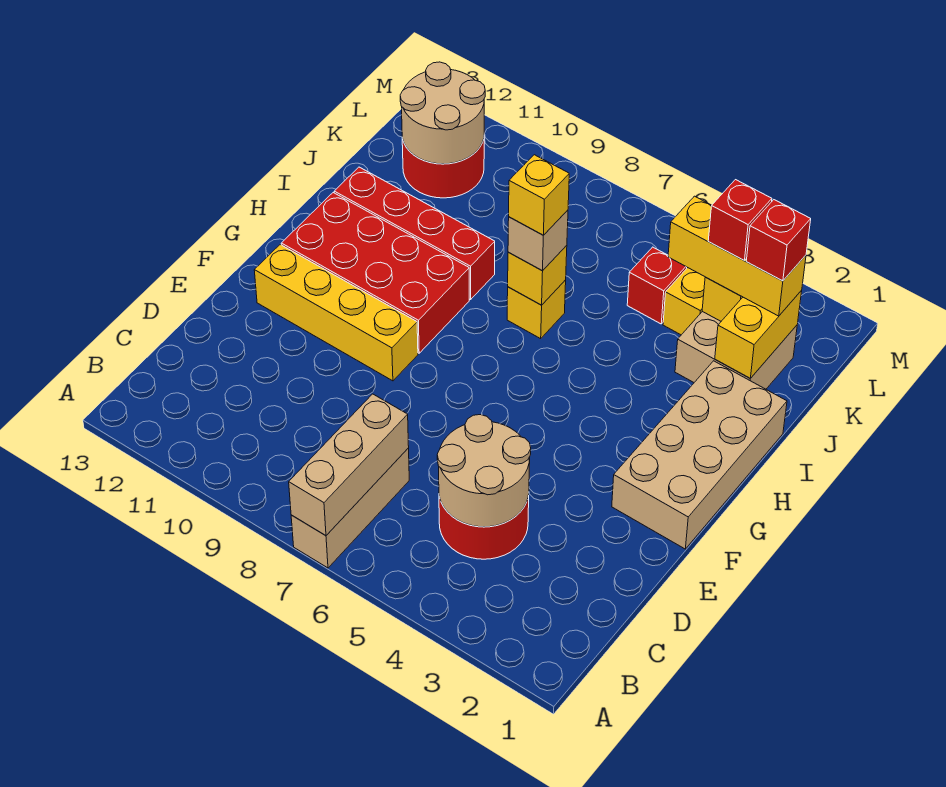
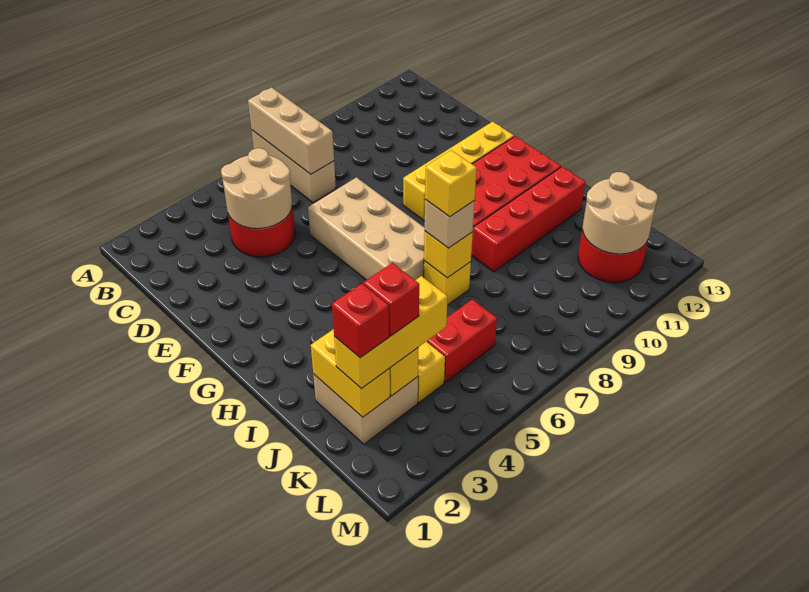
tan brick F1:I2 level 1 -> tan brick E6:H7 level 1
red brick K5 level 1 -> red brick K5:K6 level 1

